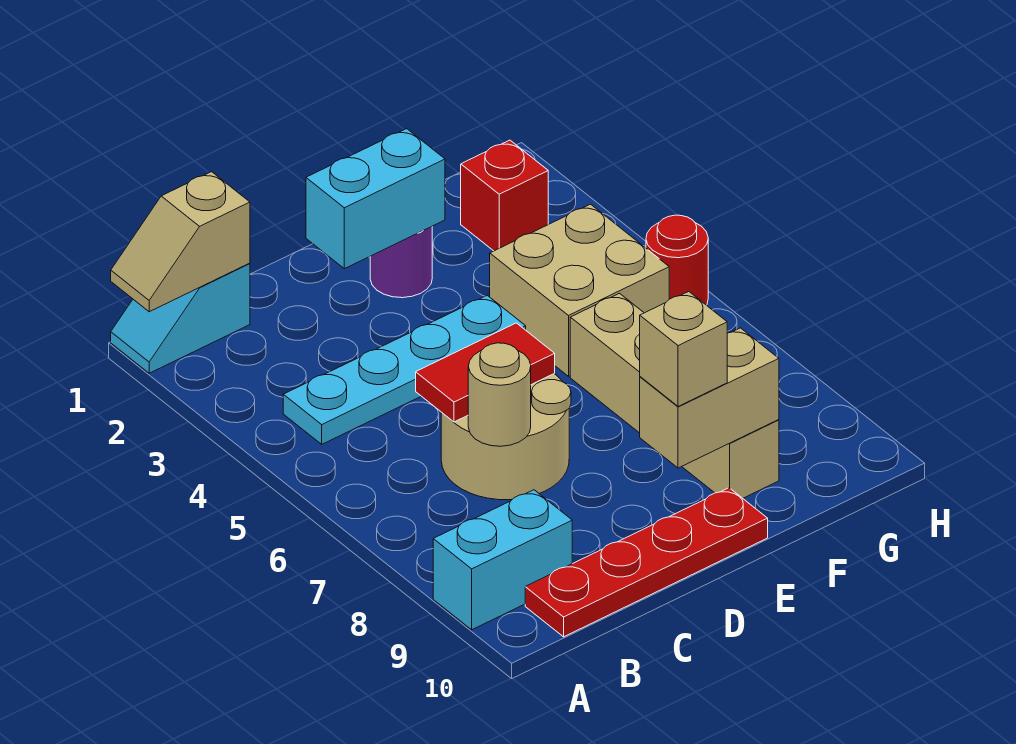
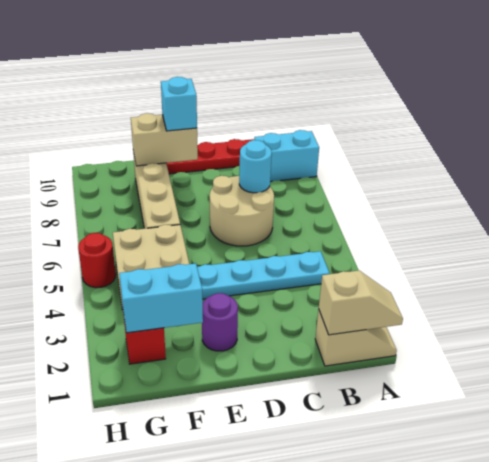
cyan slope A1:B1 level 1 top B -> tan slope A1:B1 level 1 top B
red tile C6:D6 level 2 -> none
tan round brick C7 level 2 -> cyan round brick C7 level 2
cyan brick D2:E2 level 2 -> cyan brick F2:G2 level 2
tan brick E9 level 3 -> cyan brick E9 level 3

